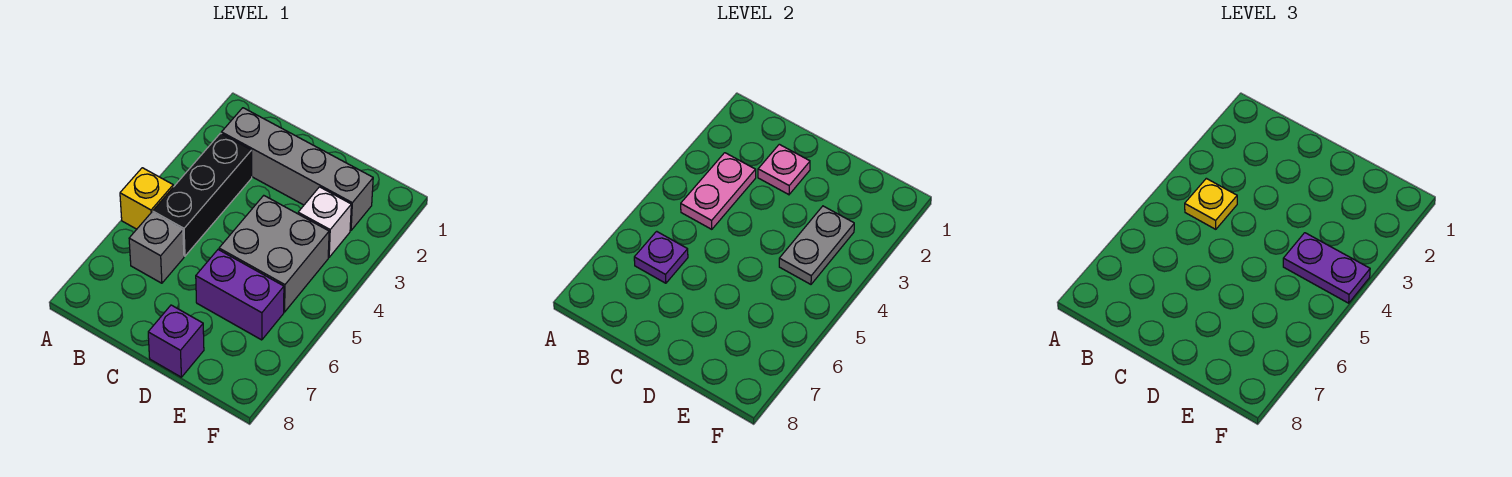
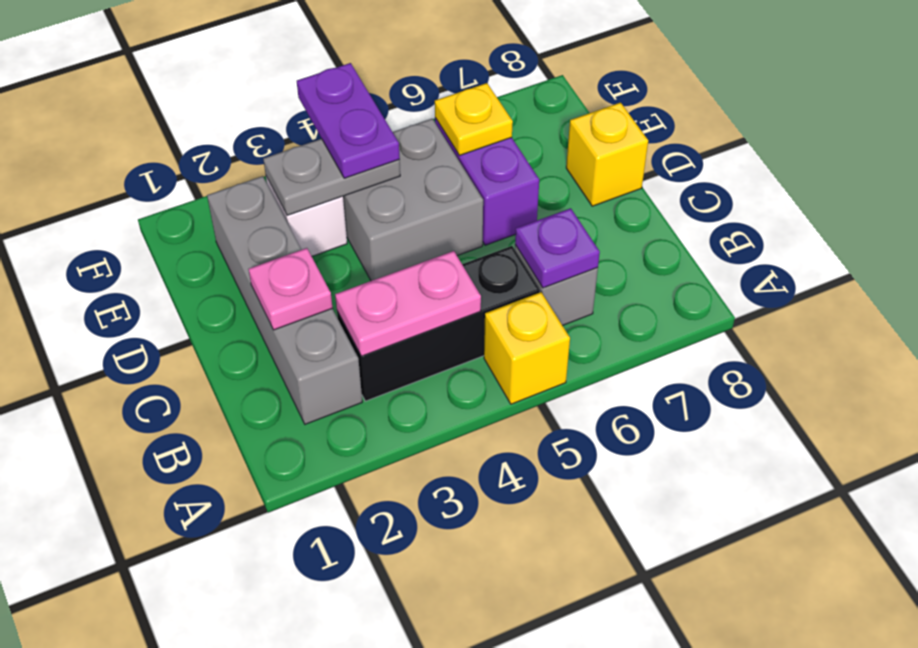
yellow plate B4 level 3 -> yellow plate E6 level 2
purple brick D8 level 1 -> yellow brick D8 level 1

